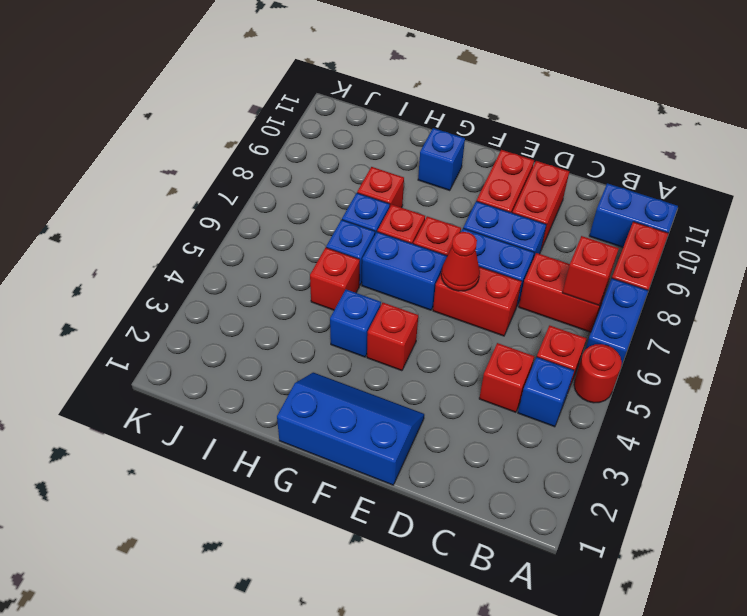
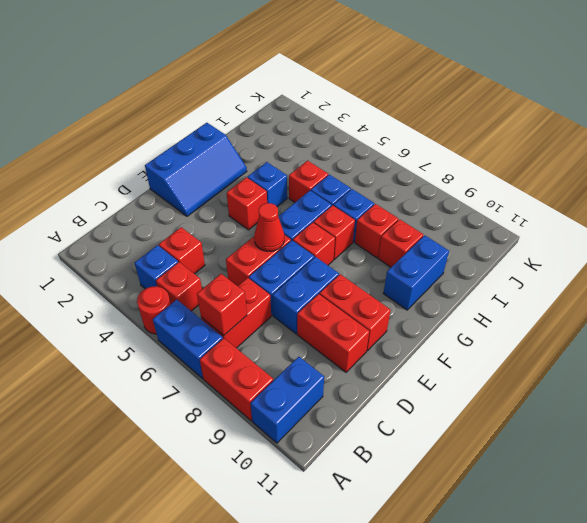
blue brick G10 level 1 -> blue brick G10:H10 level 1
none -> red brick H9 level 1

